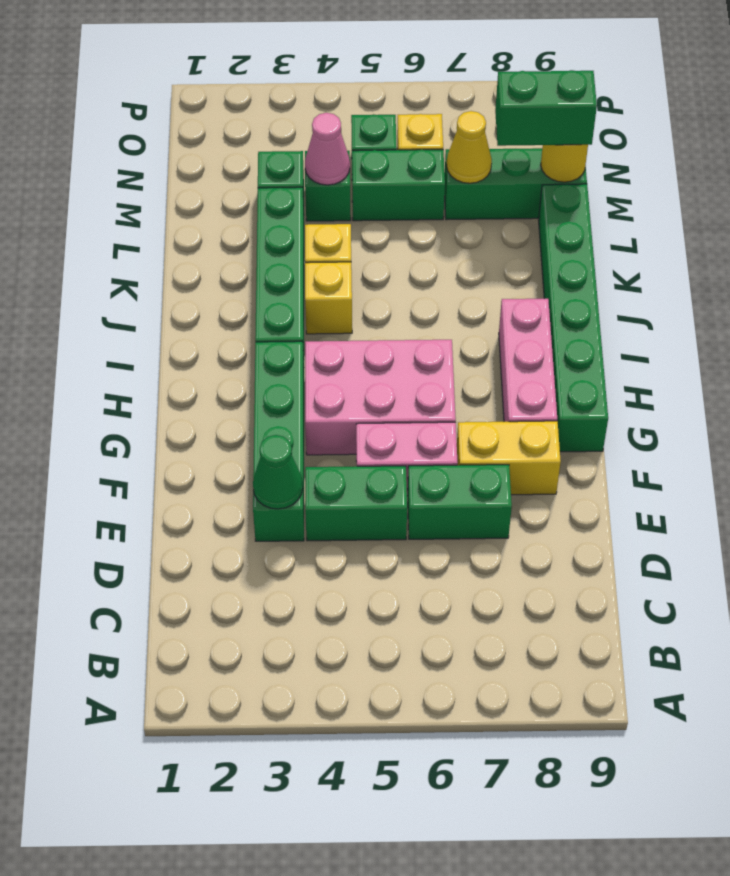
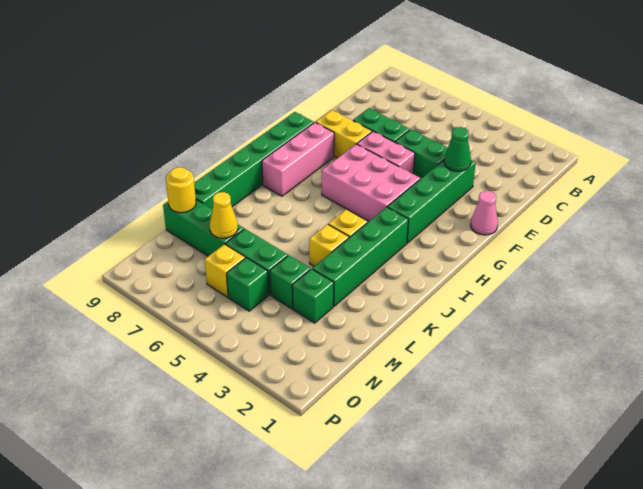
pink cone M4 level 2 -> pink cone F1 level 1
green brick M8:M9 level 3 -> none

